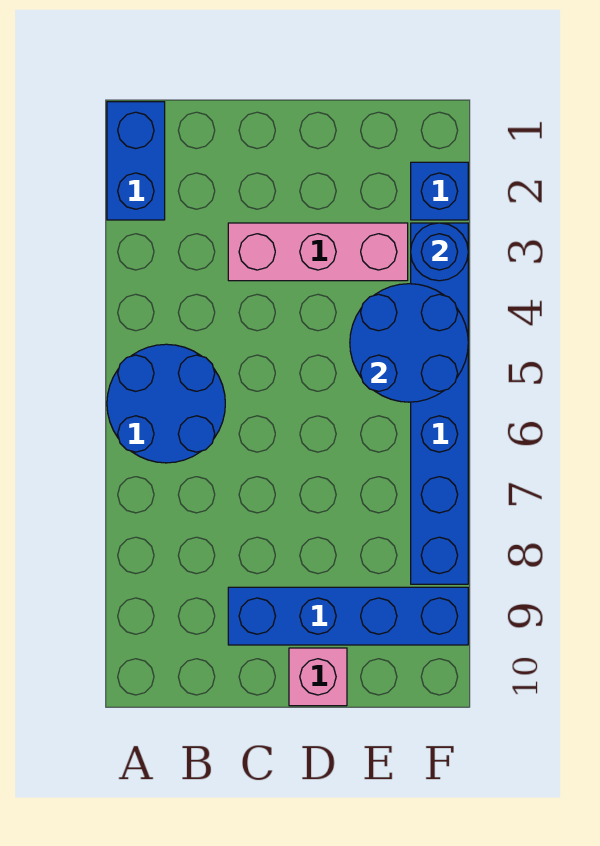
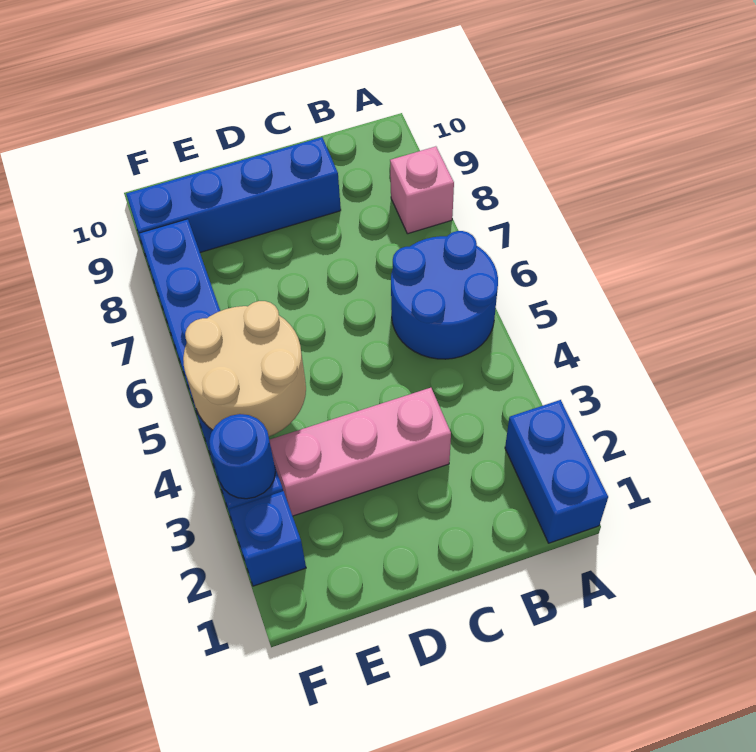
pink brick D10 level 1 -> pink brick A8 level 1
blue round brick E4:F5 level 2 -> tan round brick E4:F5 level 2

